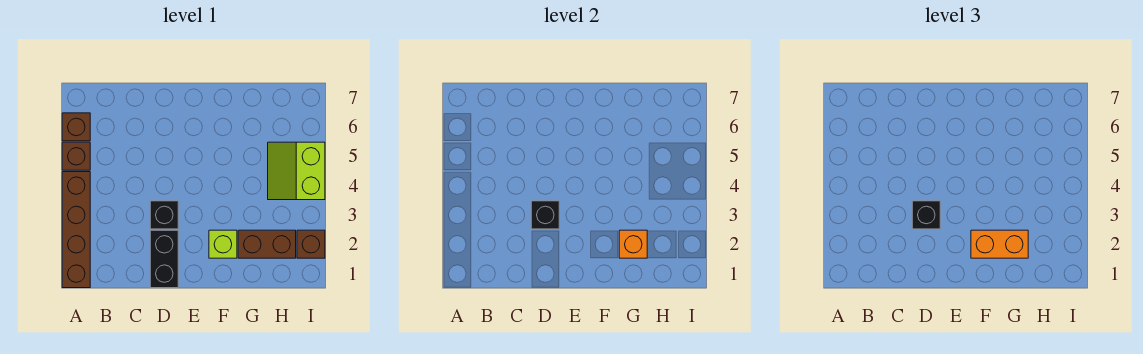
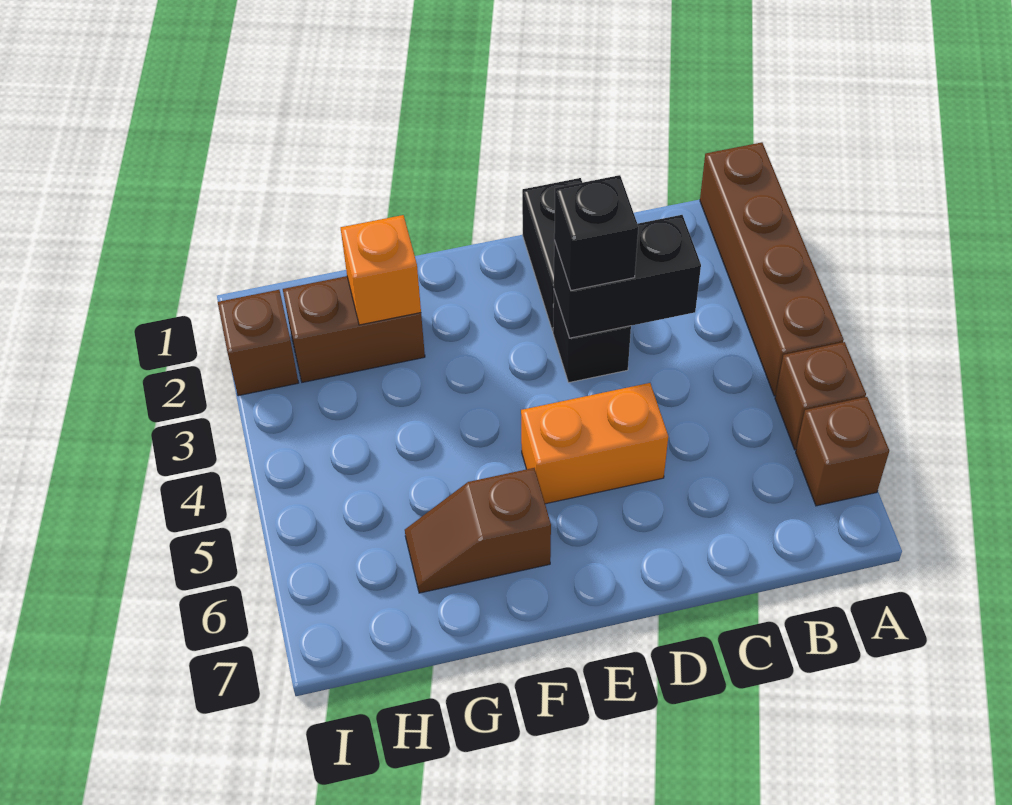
black brick D3 level 2 -> black brick C3:D3 level 2
lime brick F2 level 1 -> none
orange brick F2:G2 level 3 -> orange brick D5:E5 level 1
none -> brown slope F6:G6 level 1 top F
lime slope H4:I5 level 1 top I -> none

